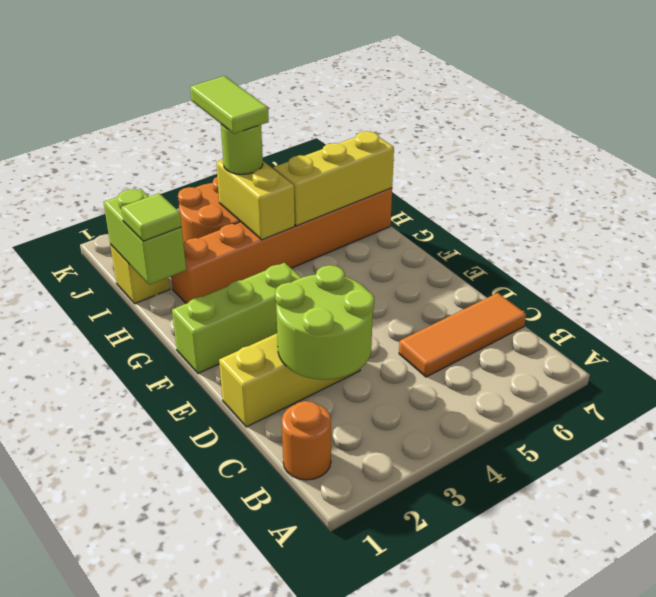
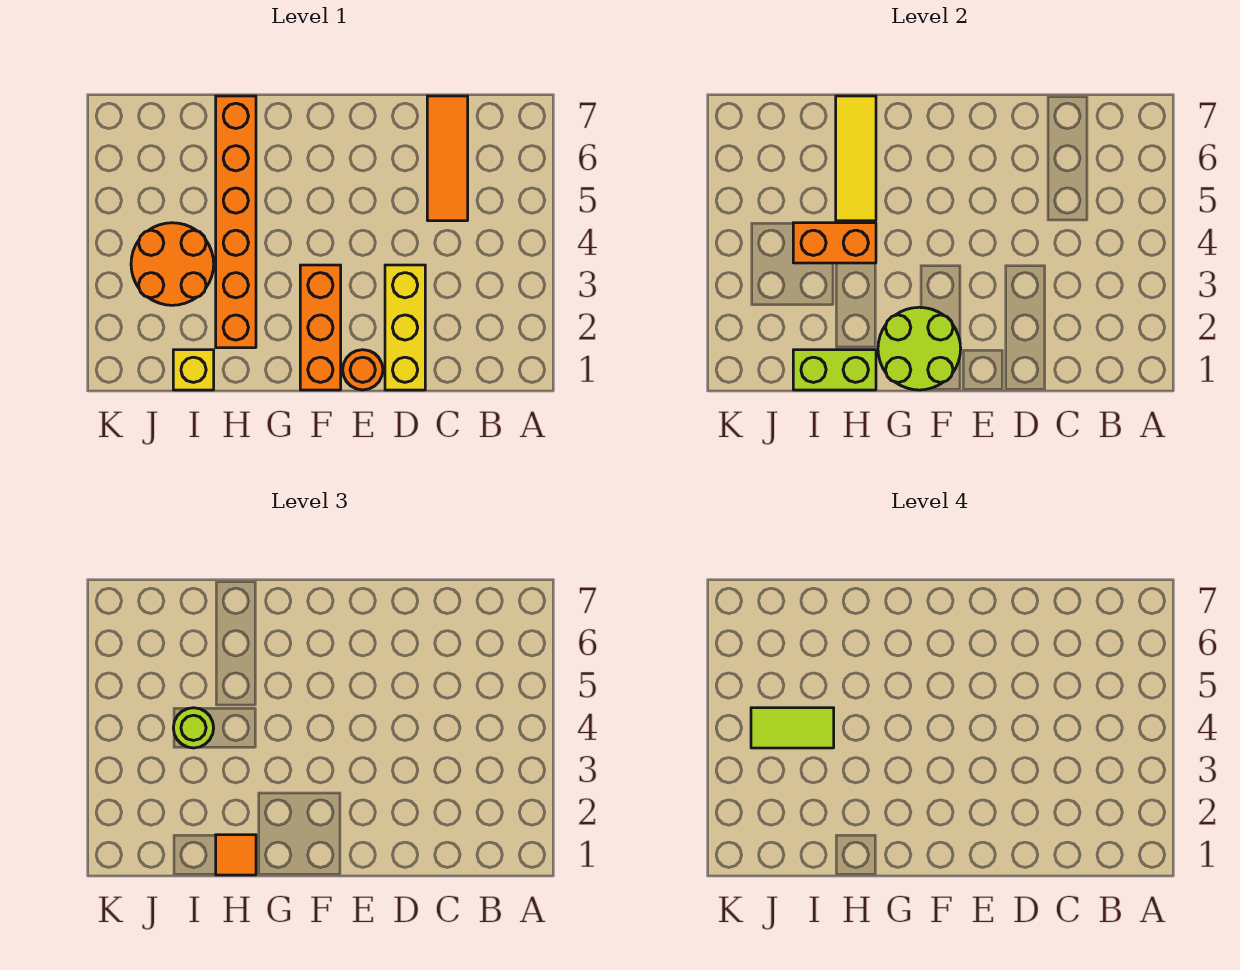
orange round brick B1 level 1 -> orange round brick E1 level 1
lime round brick C2:D3 level 2 -> lime round brick F1:G2 level 2
lime brick F1:F3 level 1 -> orange brick F1:F3 level 1
lime tile H1 level 3 -> orange tile H1 level 3
yellow brick H4:I4 level 2 -> orange brick H4:I4 level 2
yellow brick H5:H7 level 2 -> yellow tile H5:H7 level 2

